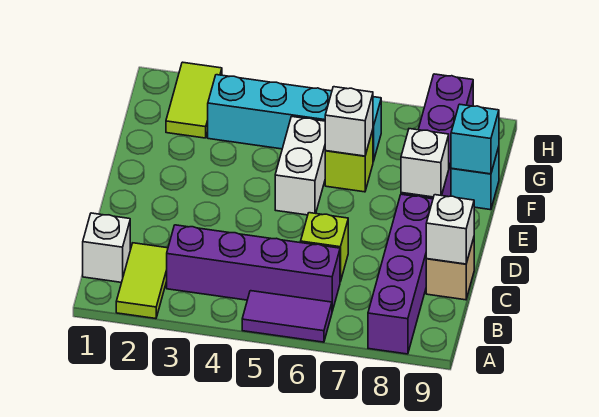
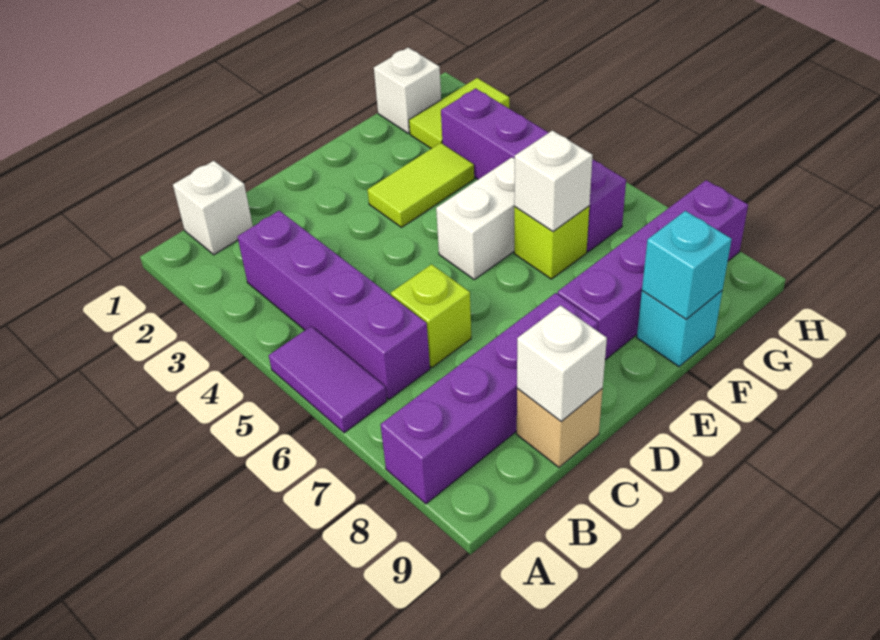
lime tile A2:B2 level 1 -> lime tile E3:F3 level 1
white brick E8 level 2 -> white brick G1 level 1
cyan brick G3:G6 level 1 -> purple brick G3:G6 level 1

